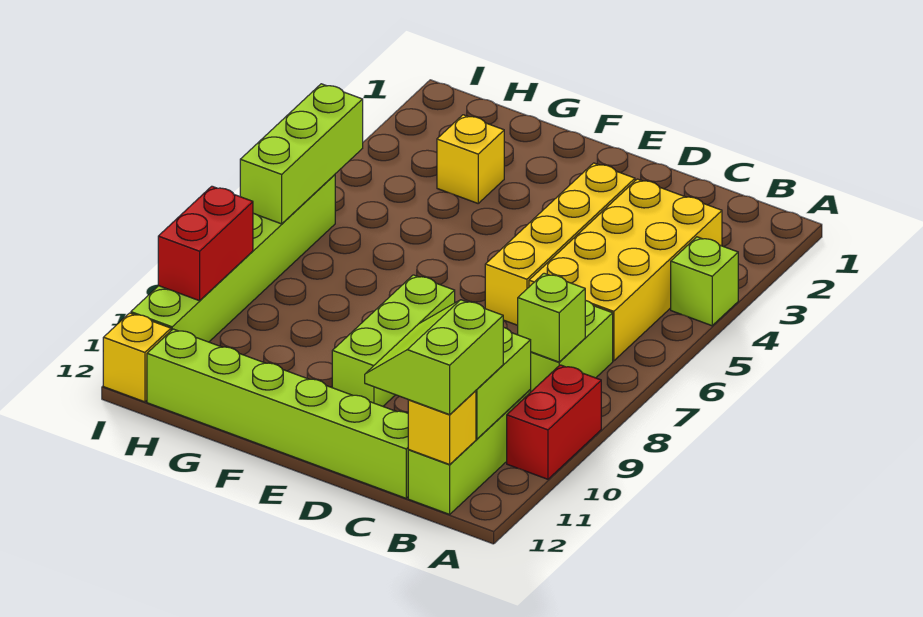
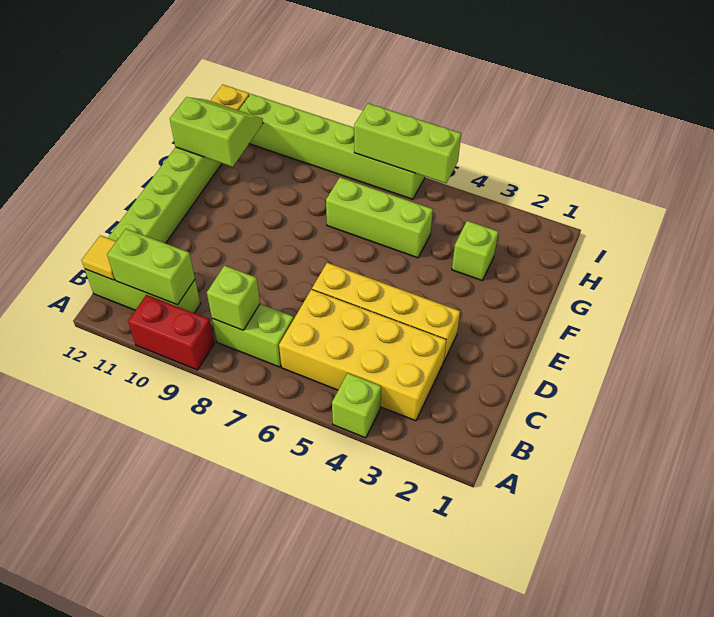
lime slope B11:C12 level 3 top B -> lime slope G11:H12 level 2 top G
yellow brick B12 level 2 -> yellow tile B12 level 2
lime brick E8:E10 level 1 -> lime brick G5:G7 level 1
yellow brick G3 level 1 -> lime brick G3 level 1
red brick I9:I10 level 2 -> none

